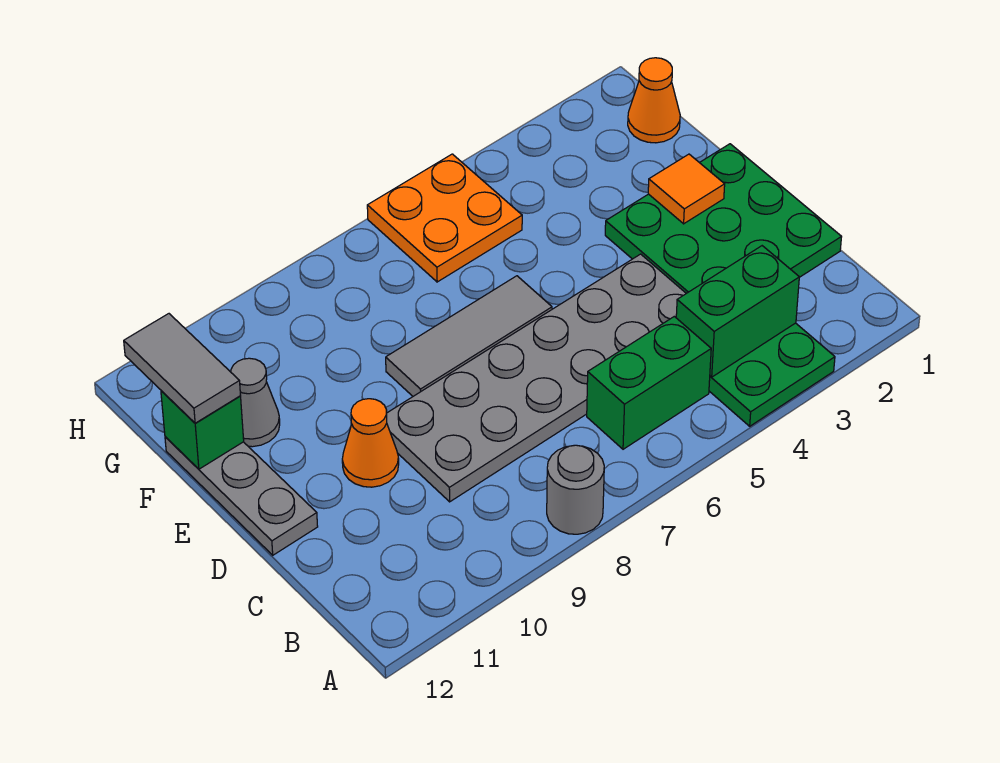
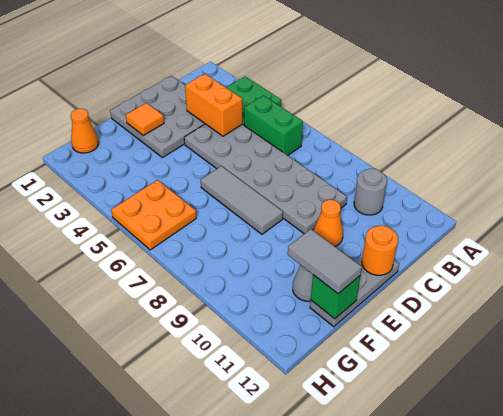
grey round brick A8 level 1 -> grey round brick B10 level 1
green brick B3:B4 level 2 -> none
green plate C1:E3 level 1 -> grey plate C1:E3 level 1
none -> orange brick C3:C4 level 2
none -> orange round brick D12 level 2
grey tile F12:G12 level 3 -> grey tile F11:F12 level 3

